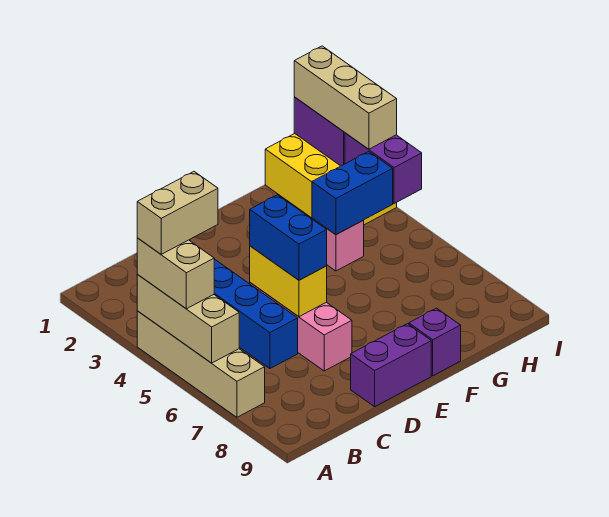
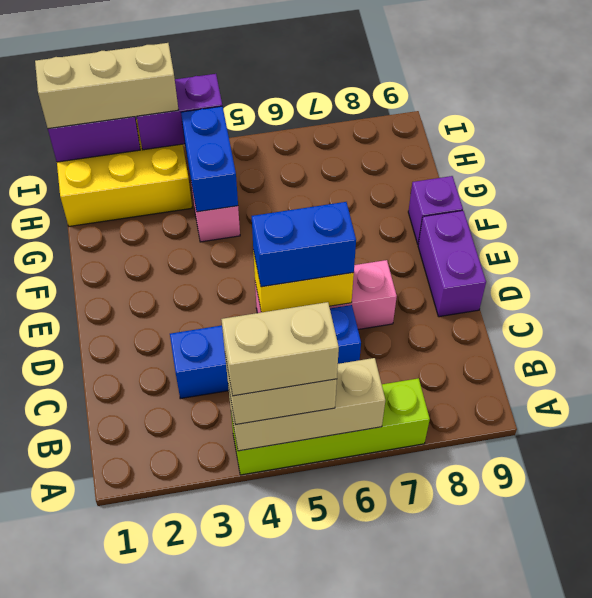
tan brick A4:A7 level 1 -> lime brick A4:A7 level 1
tan brick A4:B4 level 4 -> tan brick A4:A5 level 4

